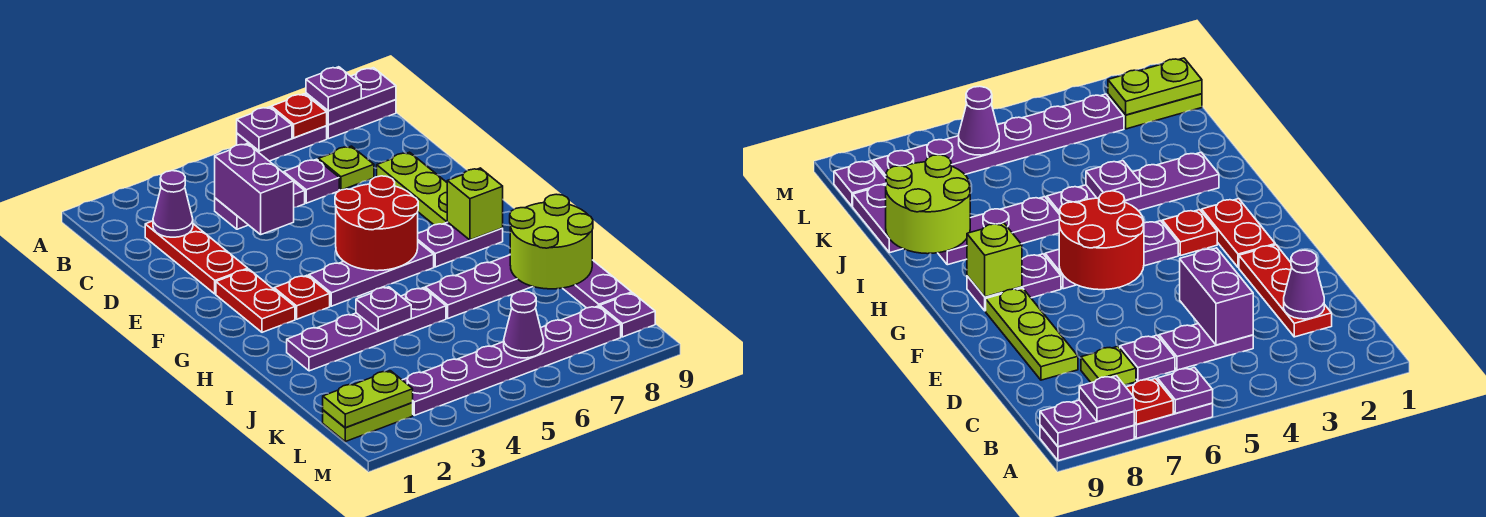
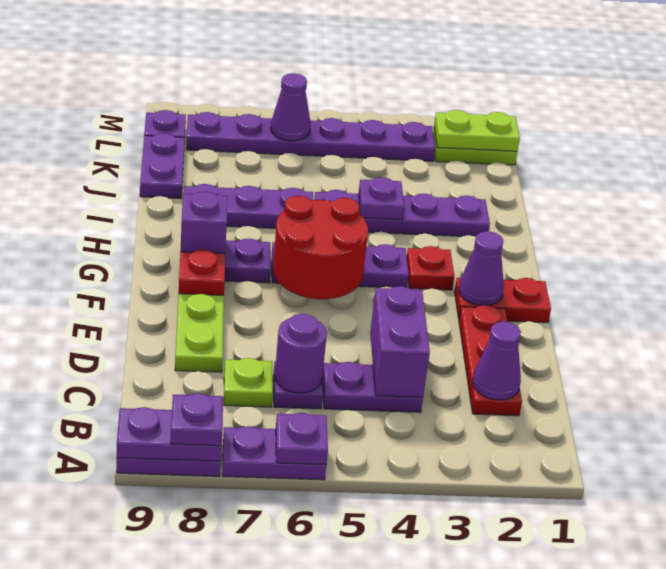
red plate A7 level 2 -> red plate F8 level 2
none -> purple round brick C6 level 2
red plate F2:G2 level 1 -> red plate F1:F2 level 1
none -> purple cone F2 level 2
lime brick G8 level 2 -> purple brick G8 level 2
lime round brick I8:J9 level 2 -> none

